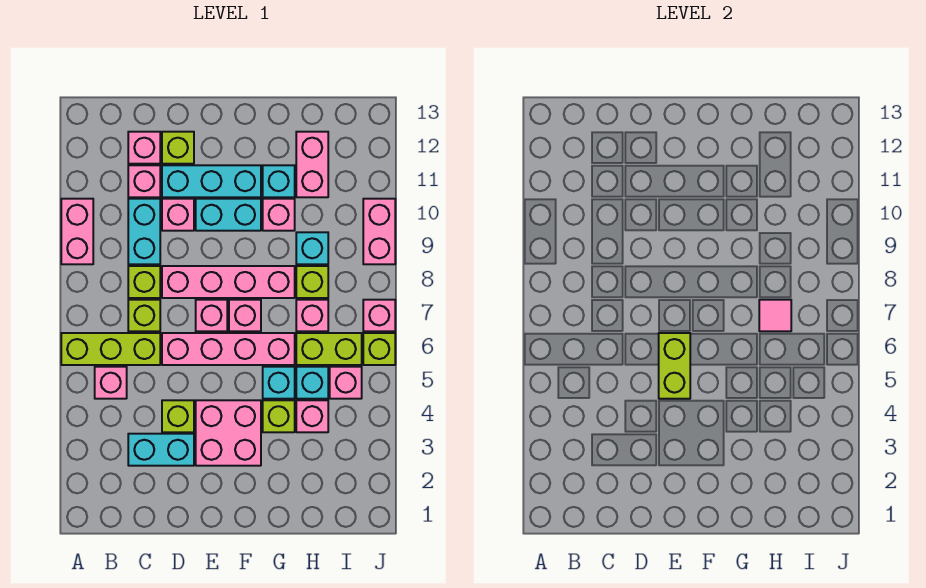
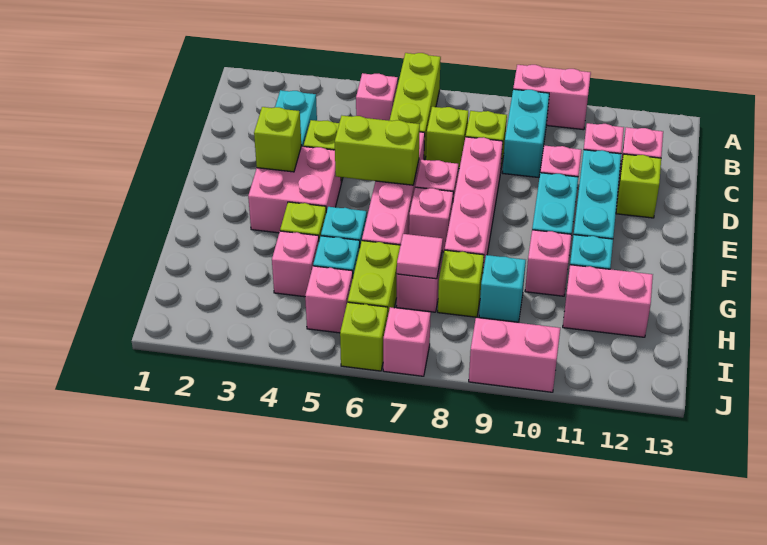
cyan brick C9:C10 level 1 -> cyan brick B9:C9 level 1
none -> lime brick E3 level 2

